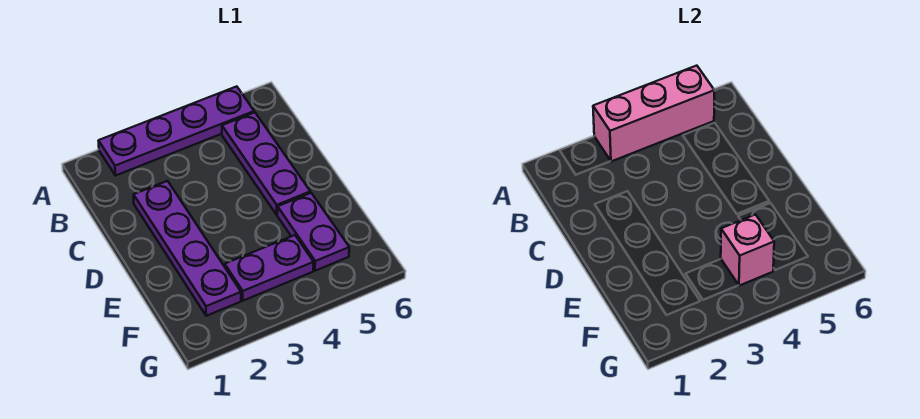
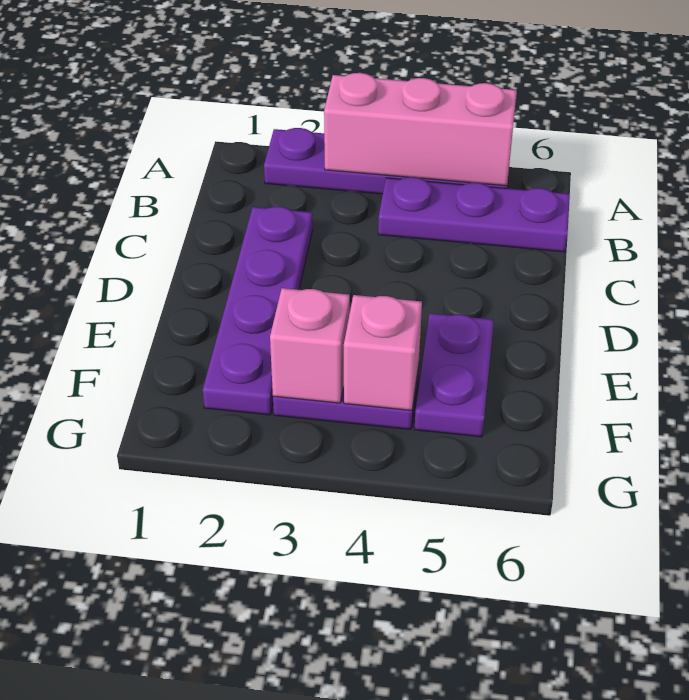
purple plate B5:D5 level 1 -> purple plate B4:B6 level 1
none -> pink brick F3 level 2

